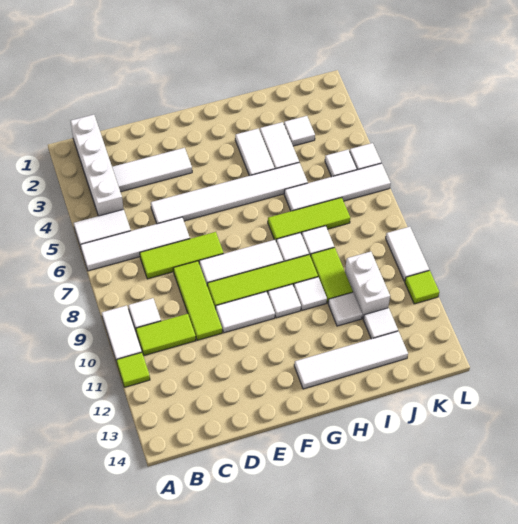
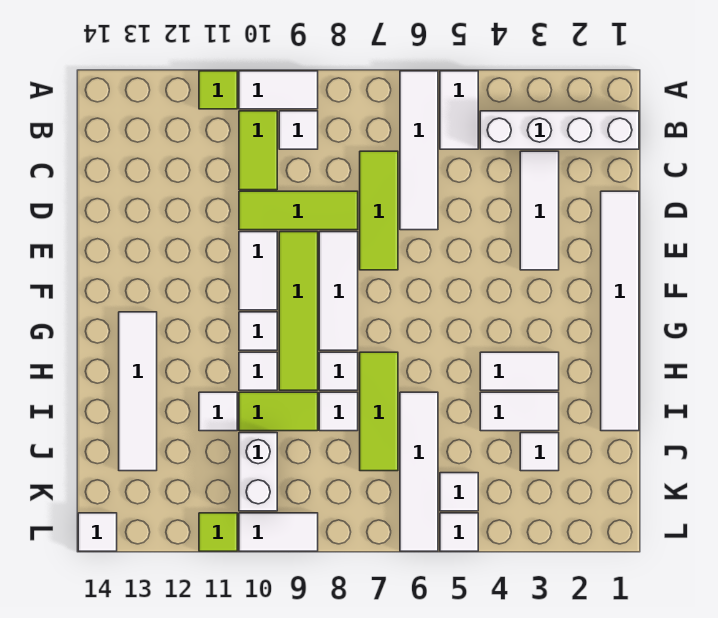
white tile D5:I5 level 1 -> white tile D1:I1 level 1
white brick J10:J11 level 1 -> white brick J10:K10 level 1
white tile J12 level 1 -> white tile L14 level 1

